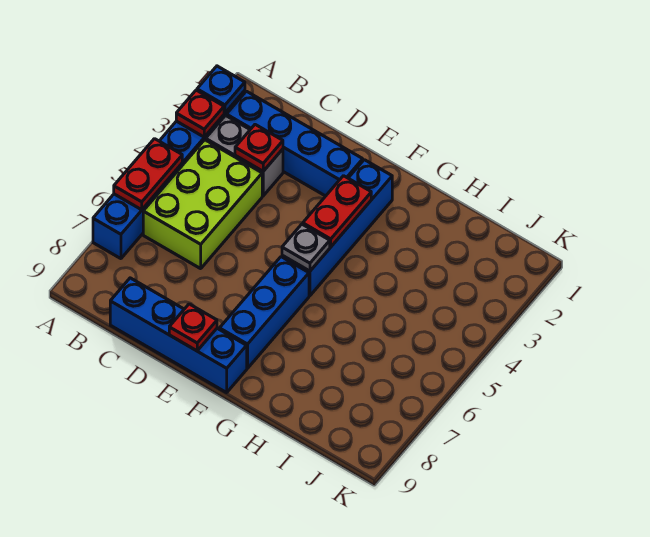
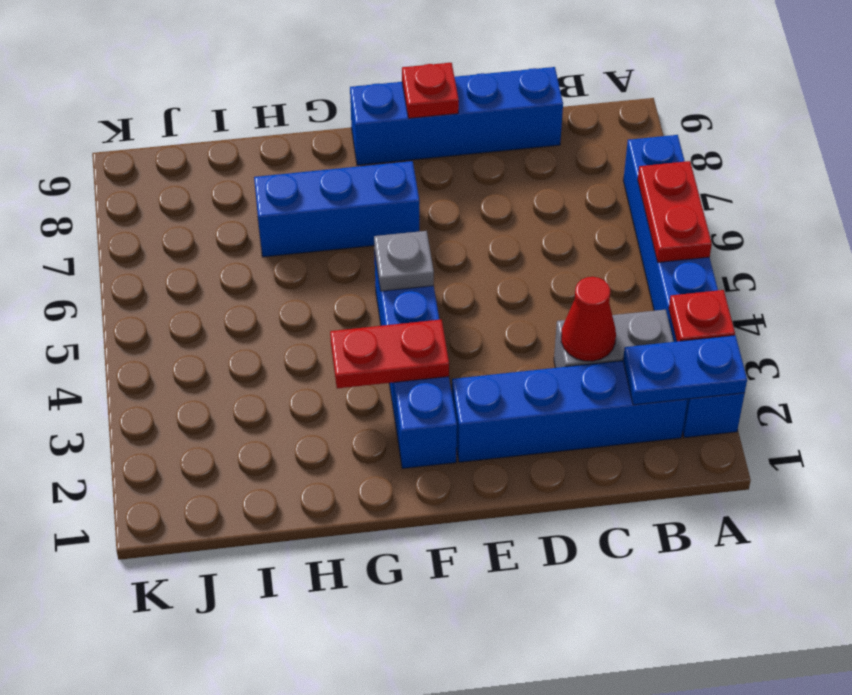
blue plate A2 level 2 -> blue plate A2:B2 level 2
lime brick B4:C6 level 1 -> none
red plate C3 level 2 -> red cone C3 level 2
red plate F3:F4 level 2 -> red plate F3:G3 level 2
blue brick F6:F8 level 1 -> blue brick F7:H7 level 1

